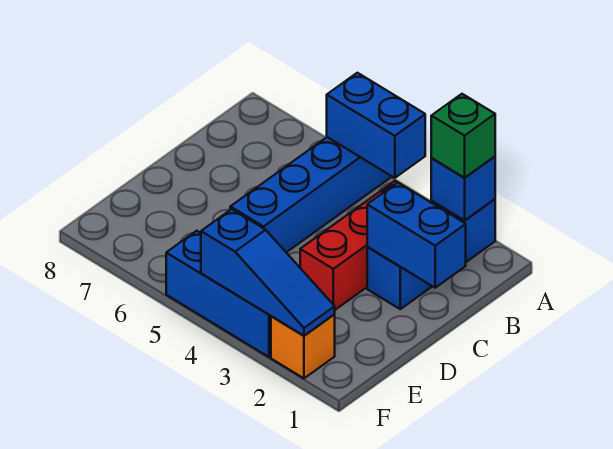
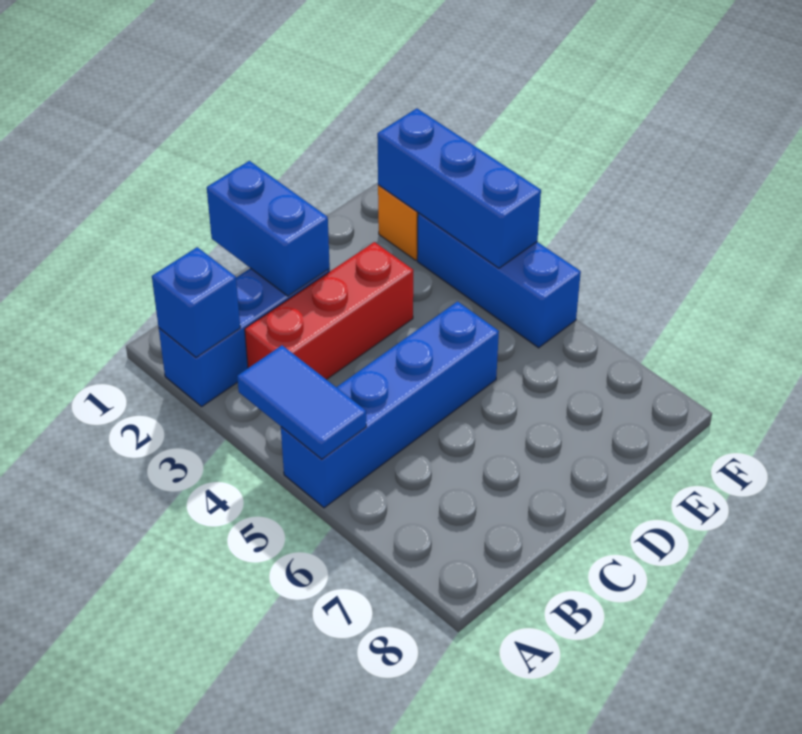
green brick A2 level 3 -> none
blue brick A4:A5 level 2 -> blue tile A4:A5 level 2
blue slope F2:F4 level 2 top 4 -> blue brick F2:F4 level 2

